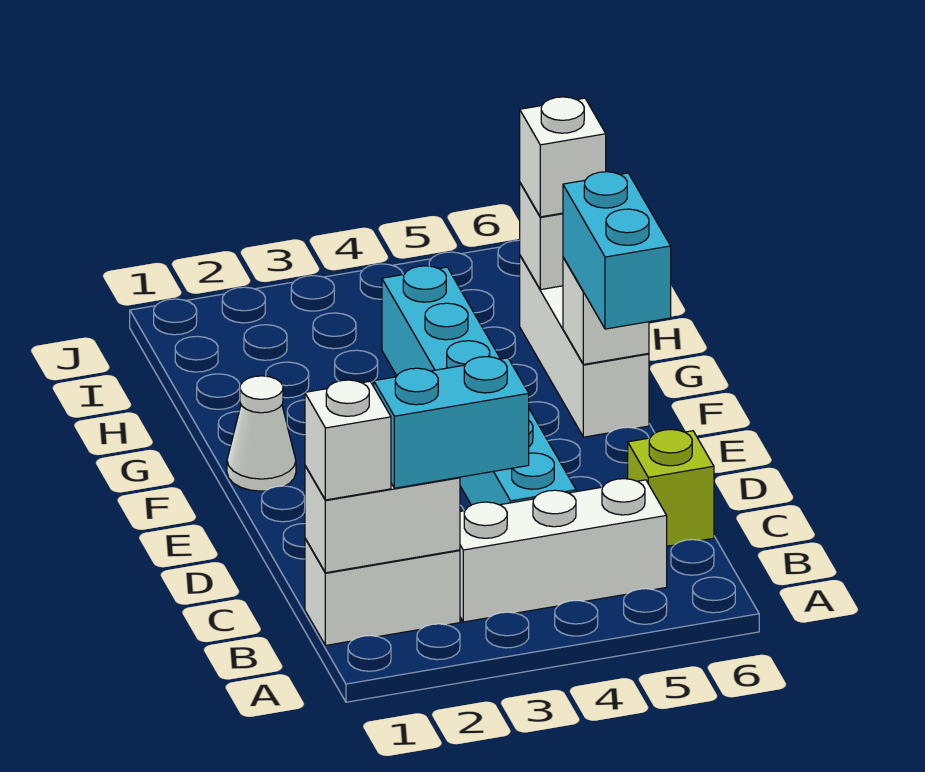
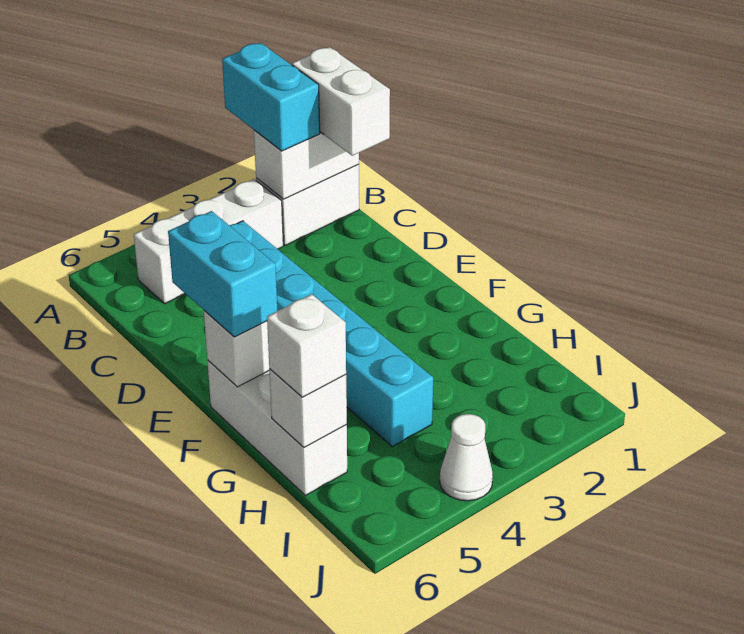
white brick B1 level 3 -> white brick B1:C1 level 3
cyan brick B2:B3 level 3 -> cyan brick A2:B2 level 3
lime brick C6 level 1 -> none
white cone F1 level 1 -> white cone J4 level 1

